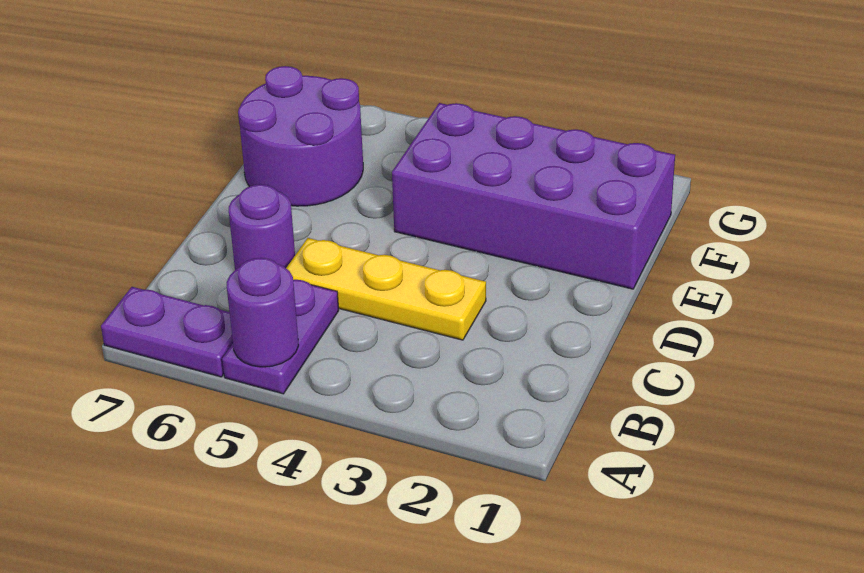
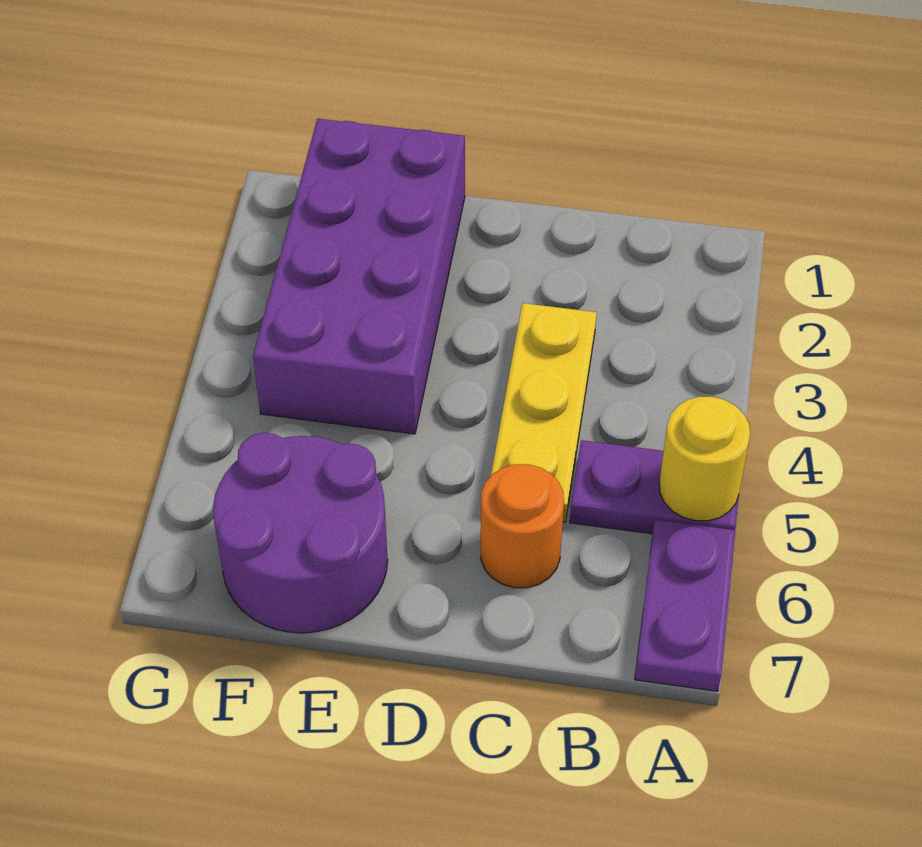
purple round brick A5 level 2 -> yellow round brick A5 level 2
purple round brick C6 level 1 -> orange round brick C6 level 1

